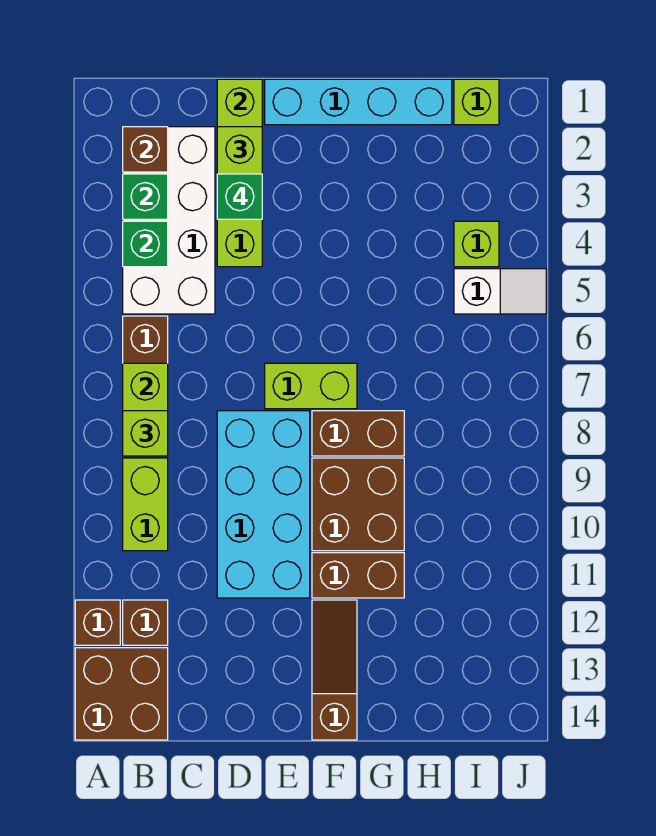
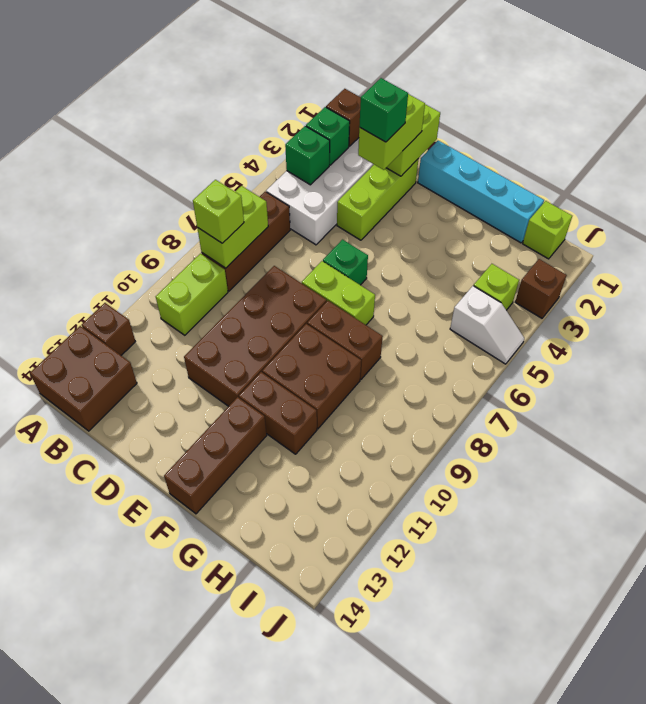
brown brick B12 level 1 -> brown brick J3 level 1
cyan brick D8:E11 level 1 -> brown brick D8:E11 level 1
none -> green brick E6 level 1
brown slope F12:F14 level 1 top 14 -> brown brick F12:F14 level 1

